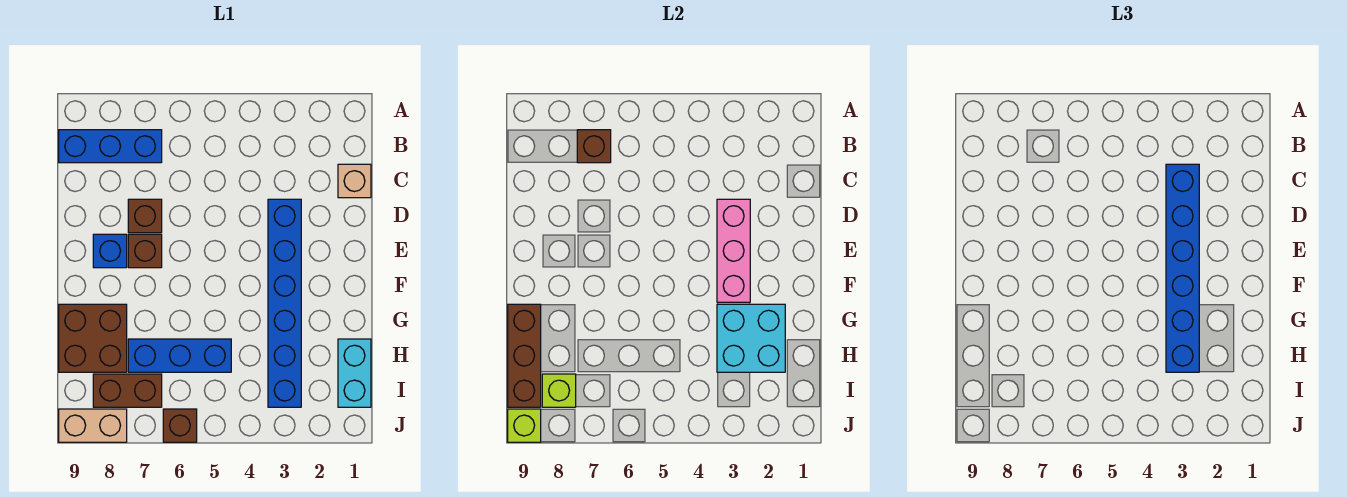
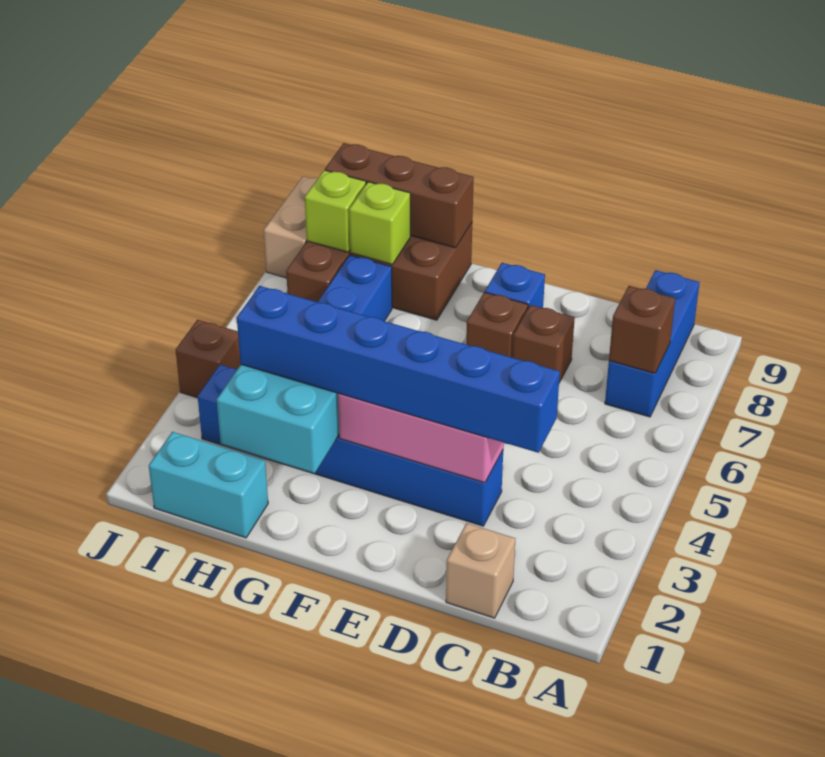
brown brick J6 level 1 -> brown brick J4 level 1
lime brick J9 level 2 -> lime brick H8 level 2

